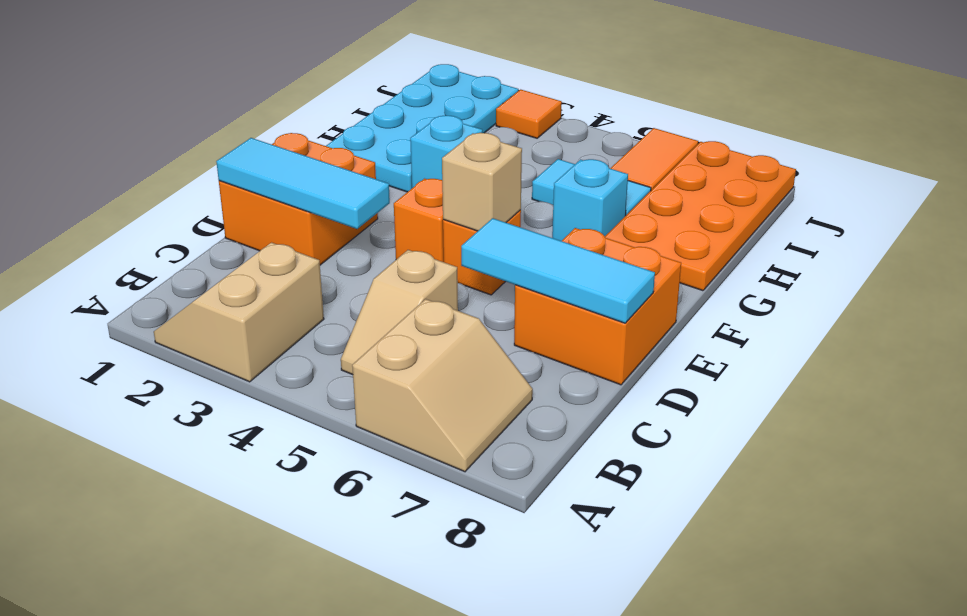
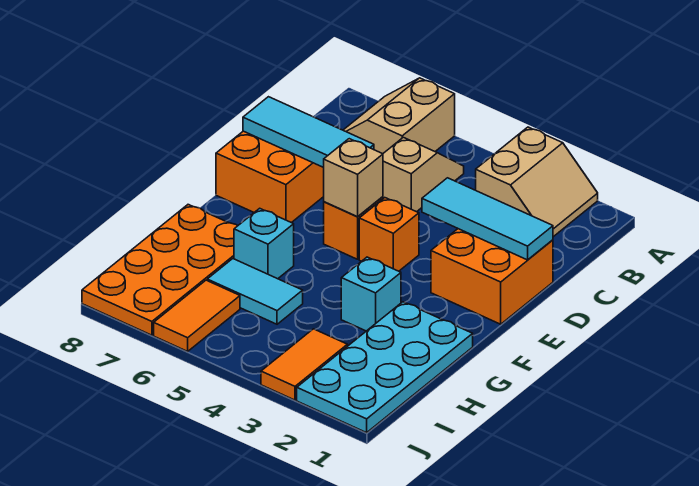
orange tile J3 level 1 -> orange tile I3:J3 level 1

